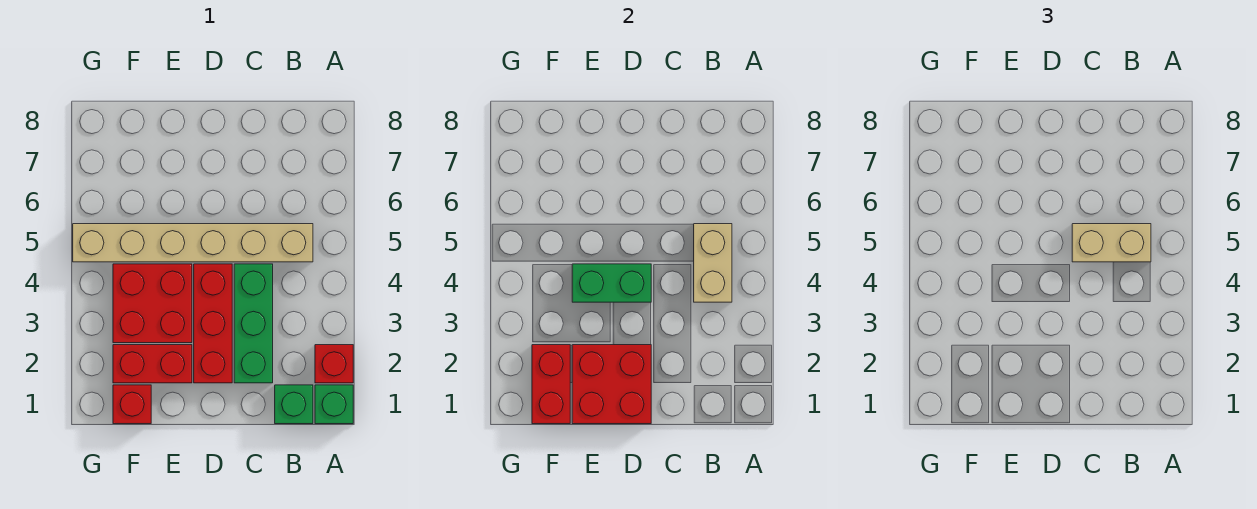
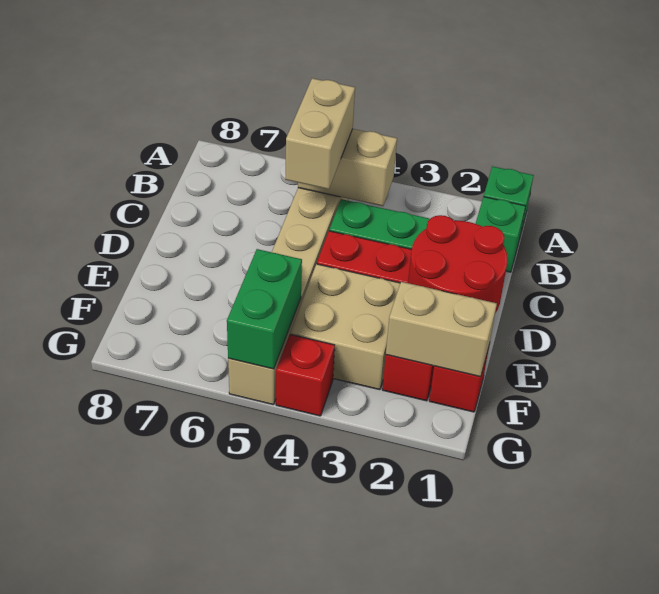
red brick A2 level 1 -> red brick G4 level 1
red brick D1:E2 level 2 -> red round brick D1:E2 level 2
green brick D4:E4 level 2 -> green brick F5:G5 level 2
red brick E3:F4 level 1 -> tan brick E3:F4 level 1
red brick F1:F2 level 2 -> tan brick F1:F2 level 2

